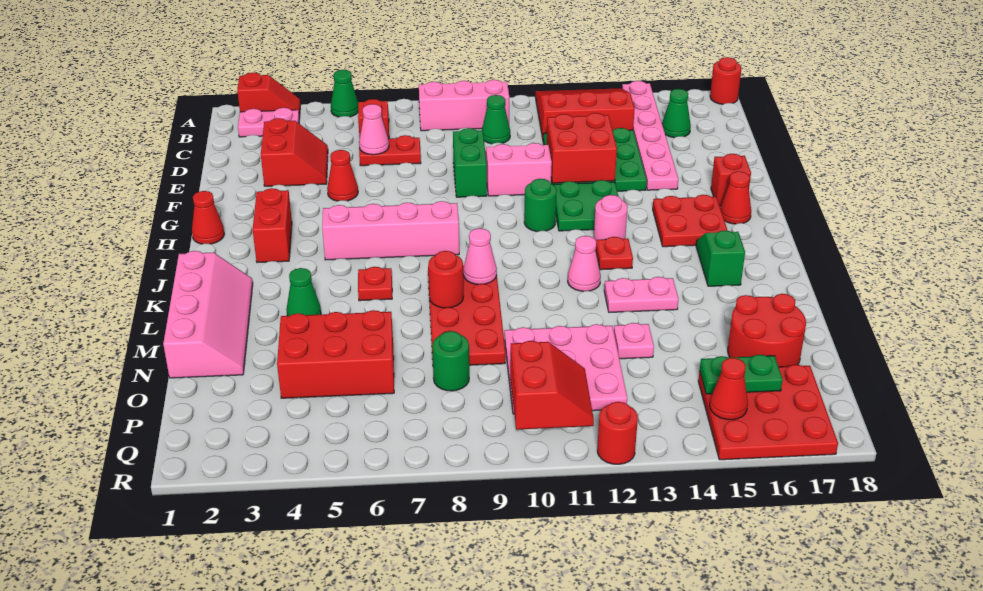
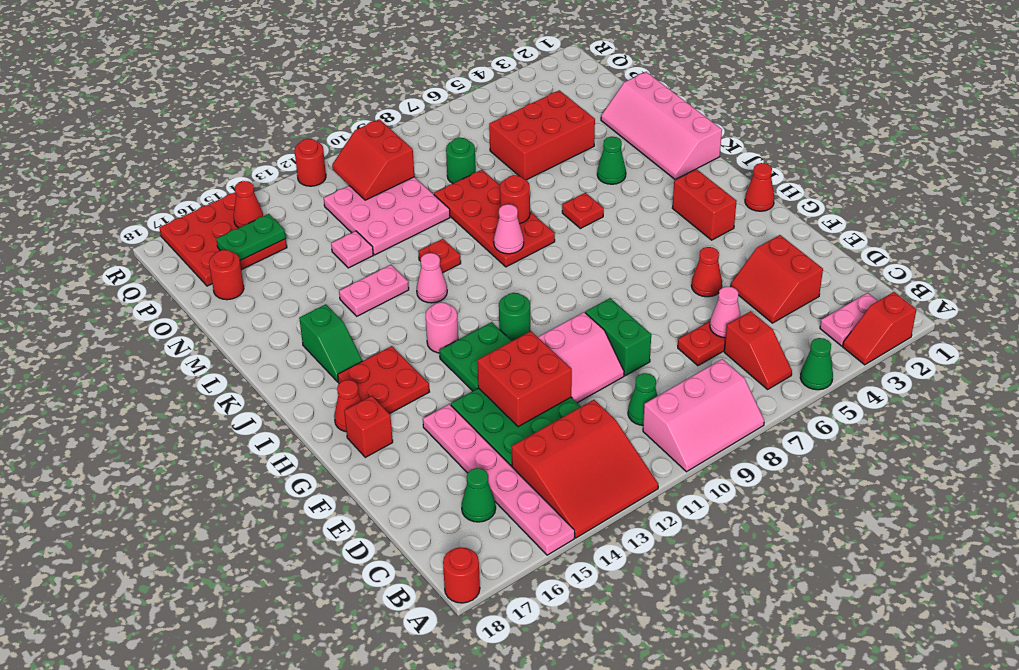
pink brick I5:I8 level 1 -> none
red plate J13 level 1 -> red plate L11 level 1
red round brick N16:O17 level 1 -> red round brick O17 level 1

